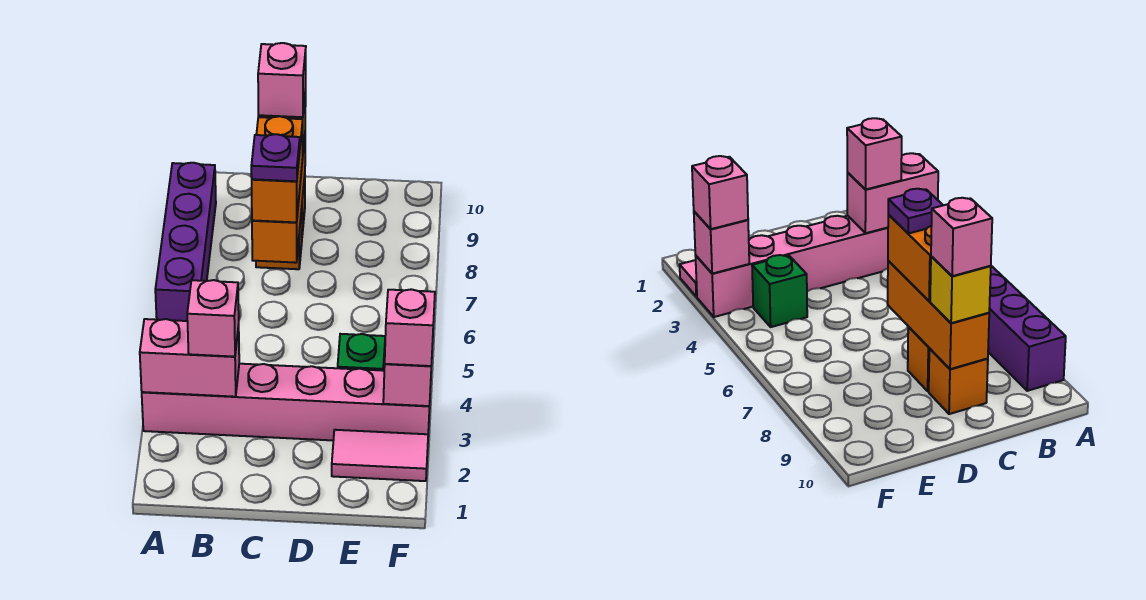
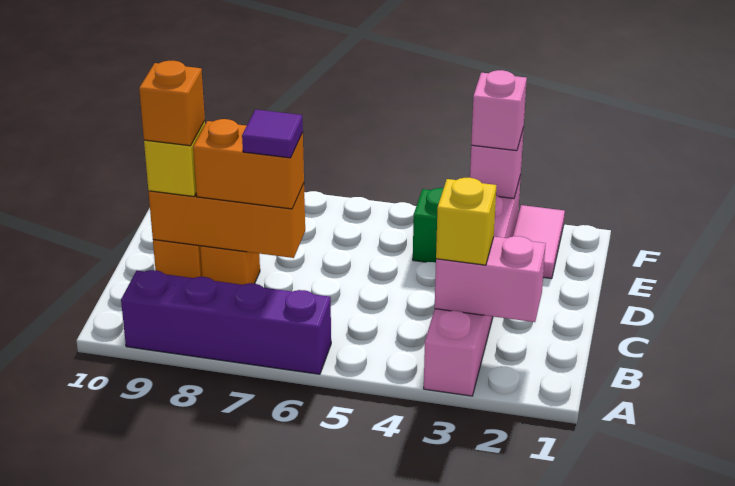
pink brick A3:B3 level 2 -> pink brick B2:B3 level 2
pink brick B3 level 3 -> yellow brick B3 level 3
purple plate C7 level 4 -> purple tile C7 level 4
pink brick C9 level 4 -> orange brick C9 level 4

